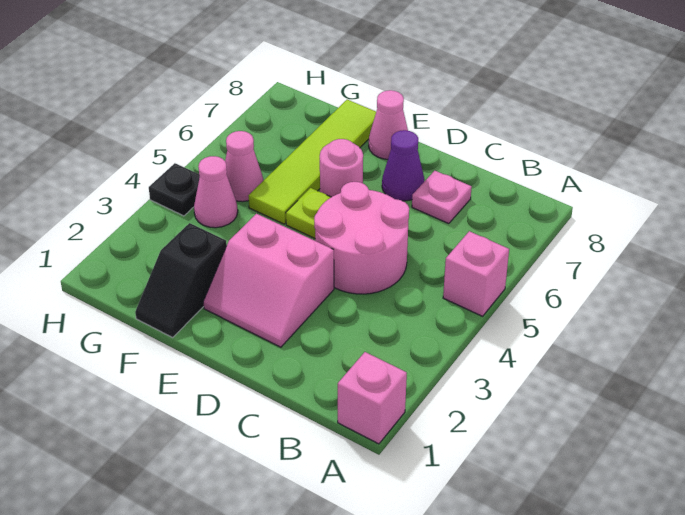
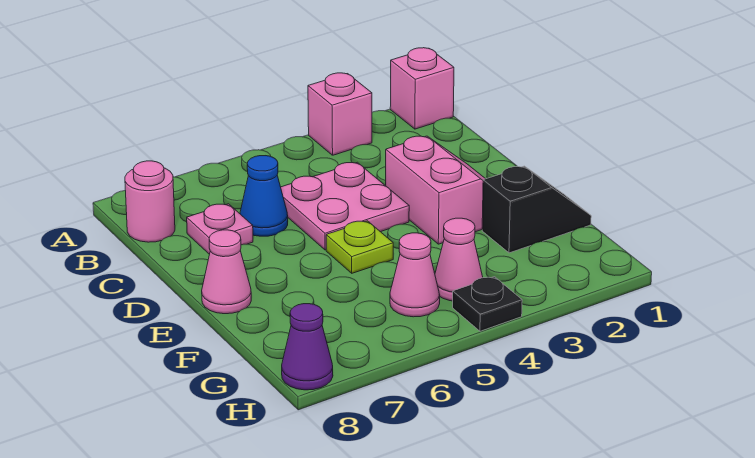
pink brick A5 level 1 -> pink brick A3 level 1
pink round brick C4:D5 level 1 -> pink plate C4:D5 level 1
none -> blue cone C6 level 1
purple cone D7 level 1 -> purple cone H8 level 1
pink round brick E6 level 1 -> pink round brick B8 level 1
lime tile F5:F8 level 1 -> none

